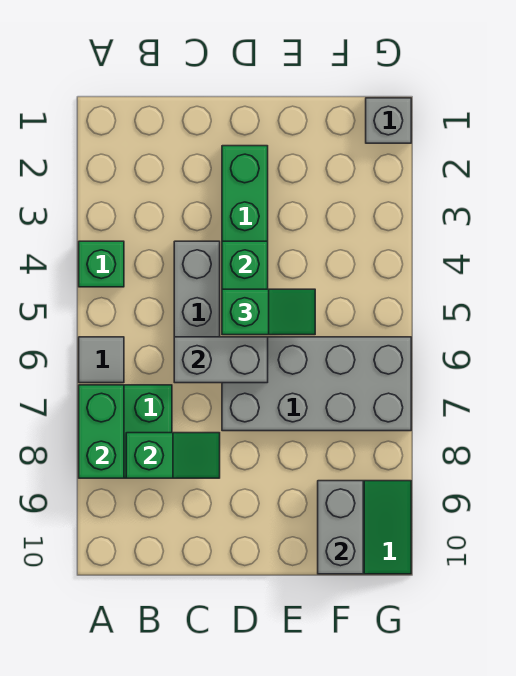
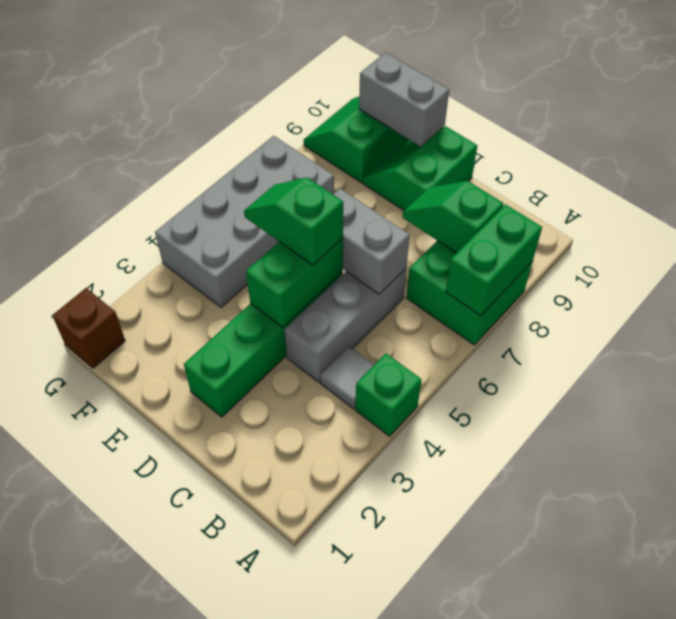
grey tile A6 level 1 -> grey tile B4 level 1
grey brick D6:G7 level 1 -> grey brick F4:G7 level 1
none -> green slope D9:E10 level 1 top D
grey brick F9:F10 level 2 -> grey brick E10:F10 level 2
grey brick G1 level 1 -> brown brick G1 level 1

